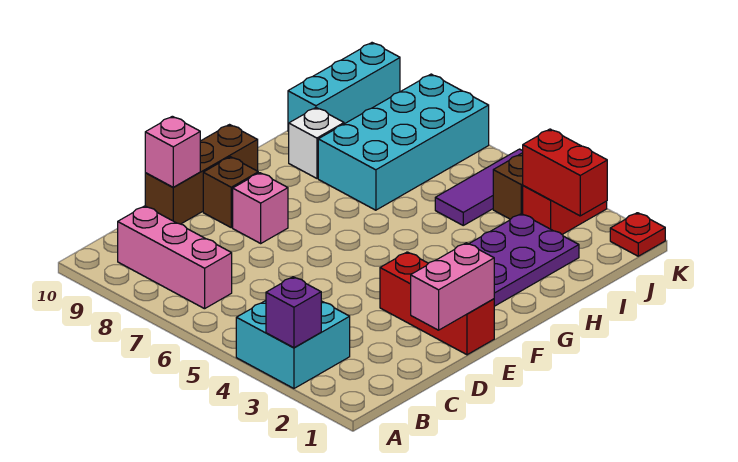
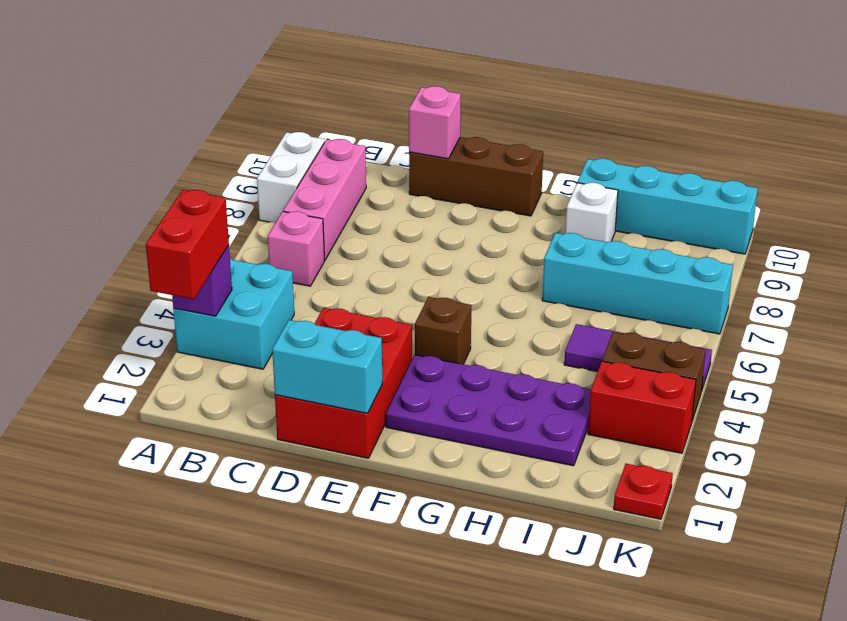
none -> white brick A8:A9 level 1
pink brick D1:E1 level 2 -> cyan brick D1:E1 level 2
red brick E1:E3 level 1 -> red brick D1:E3 level 1
pink brick E8 level 1 -> pink brick B6 level 1
brown brick E9 level 1 -> brown brick F4 level 1
cyan brick H7:K8 level 1 -> cyan brick H7:K7 level 1
cyan brick I10:K10 level 1 -> cyan brick H10:K10 level 1
red brick J2:J3 level 2 -> red brick A2:A3 level 3

